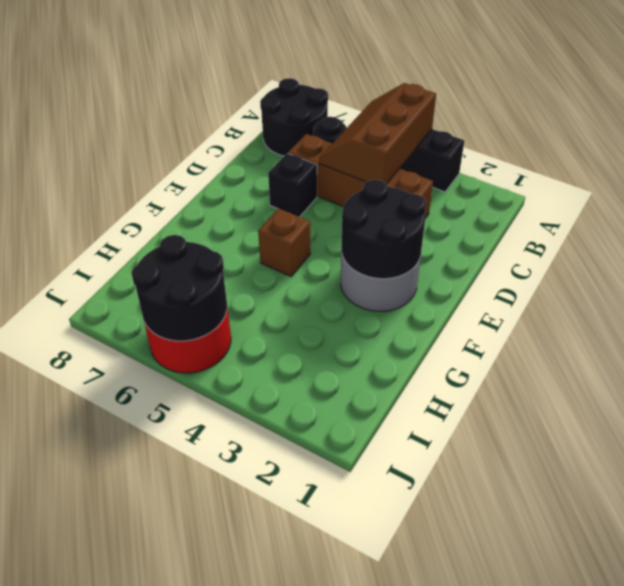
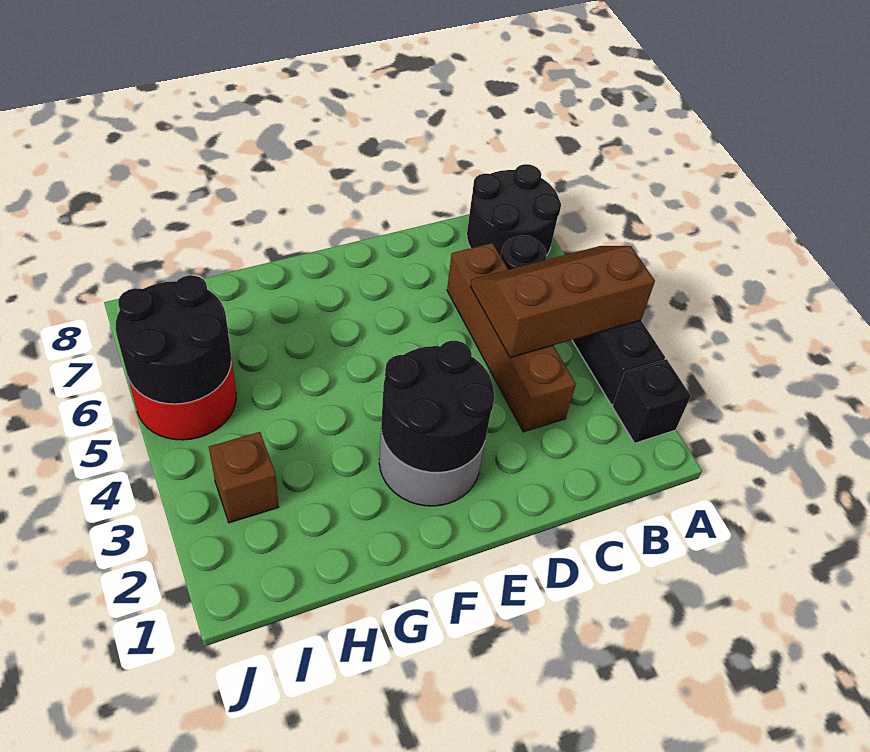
black brick D6 level 1 -> black brick A2 level 1
brown brick F5 level 1 -> brown brick I3 level 1

